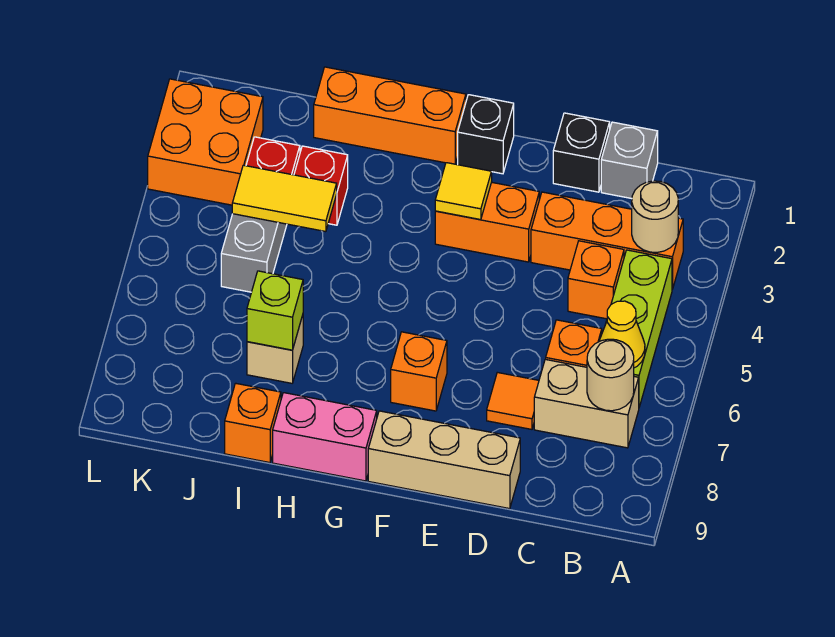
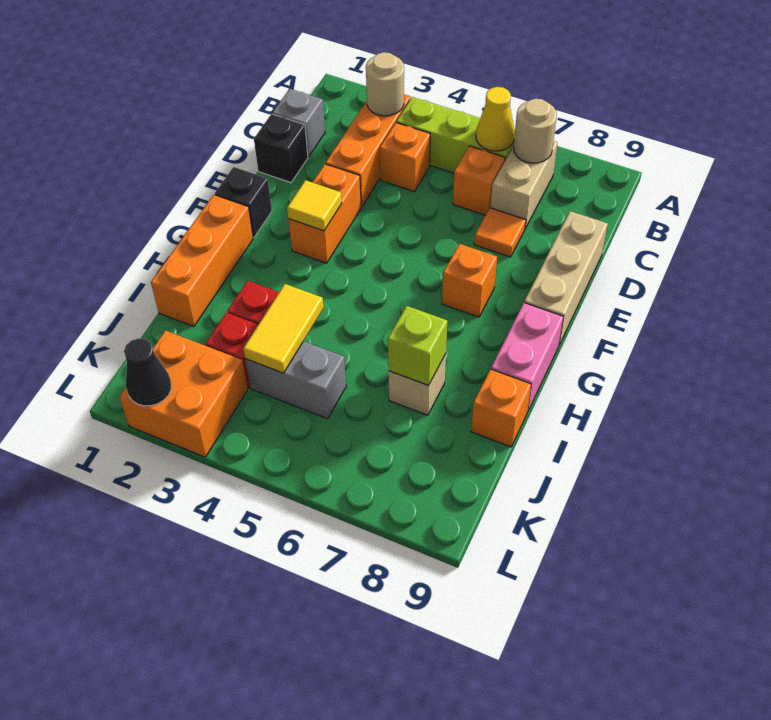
none -> black cone L2 level 2

